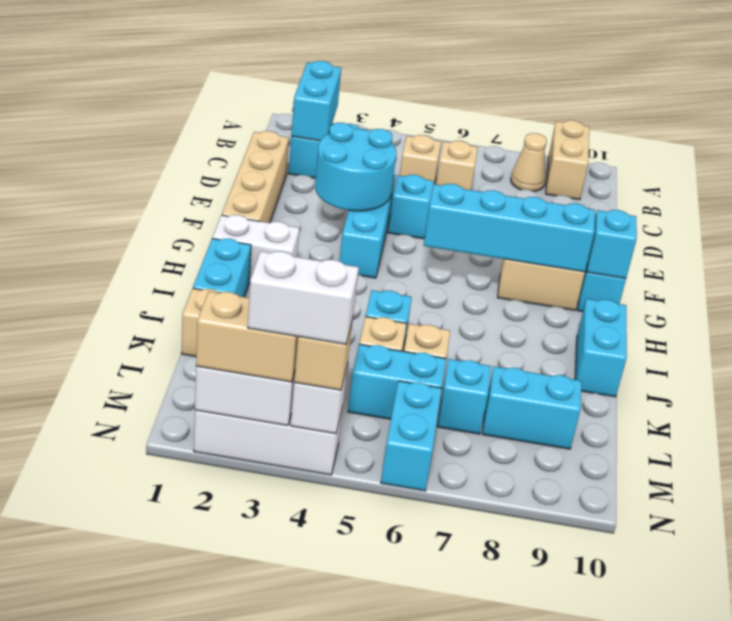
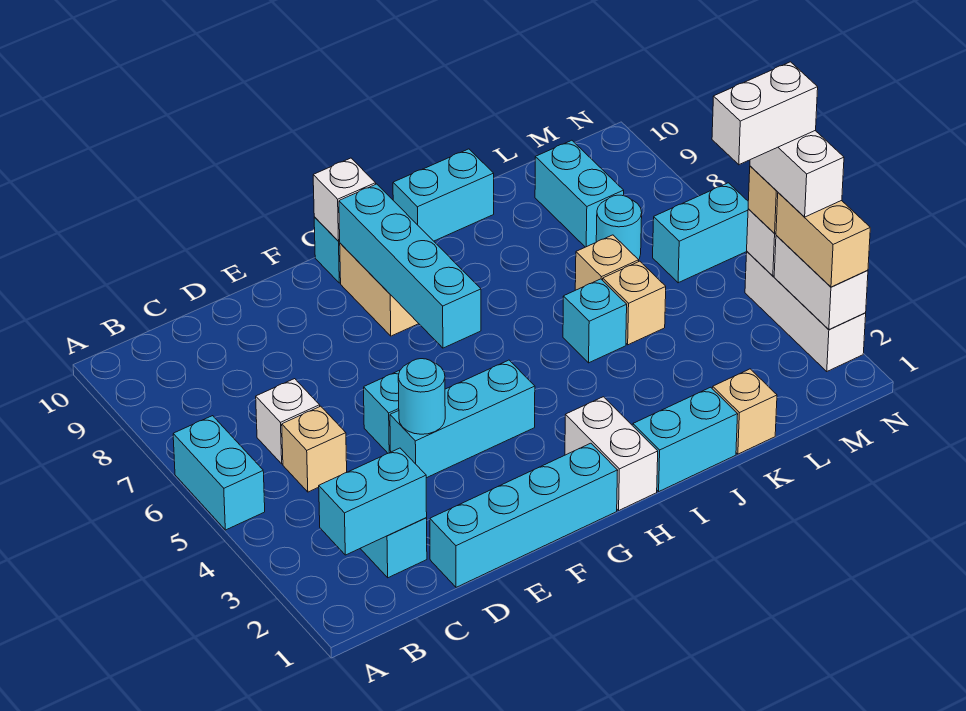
tan brick A9:B9 level 1 -> none
tan cone B8 level 1 -> none
tan brick C6 level 1 -> white brick C6 level 1
tan brick D1:G1 level 1 -> cyan brick D1:G1 level 1
cyan round brick E3:F4 level 2 -> cyan round brick E4 level 2
cyan brick G10 level 2 -> white brick G10 level 2
cyan brick L5:L6 level 1 -> cyan brick A5:A6 level 1
cyan brick L7 level 1 -> cyan round brick L7 level 1
none -> white brick M4:N4 level 5

